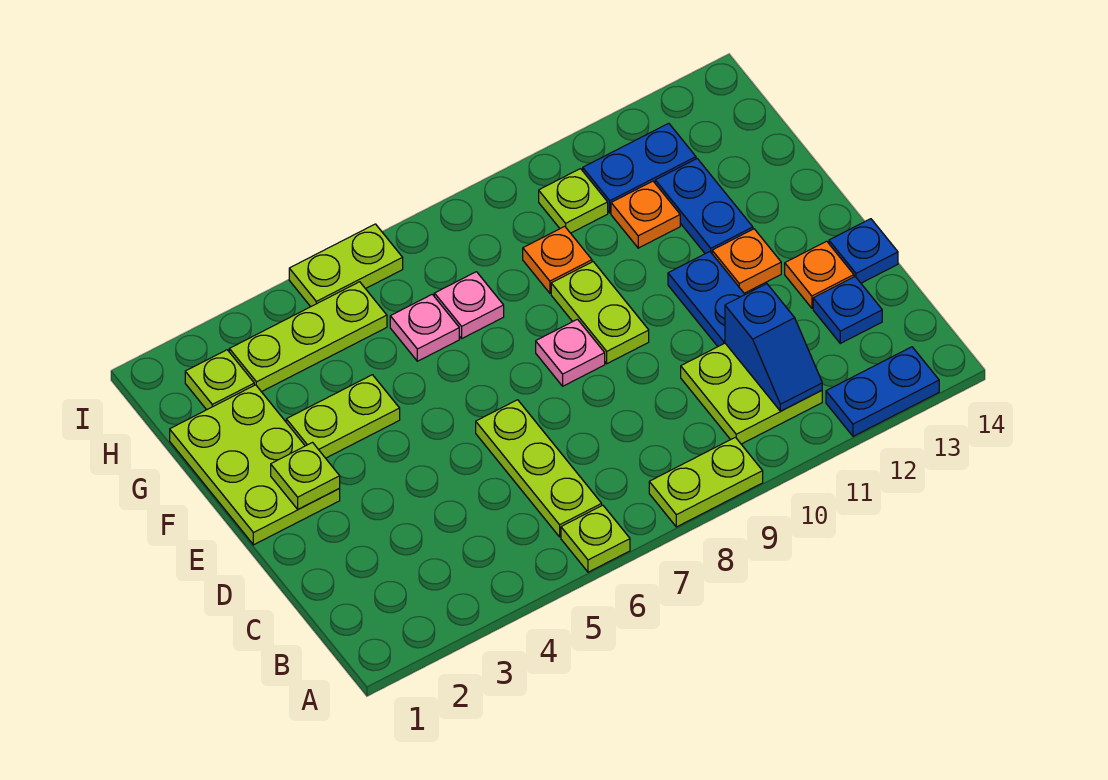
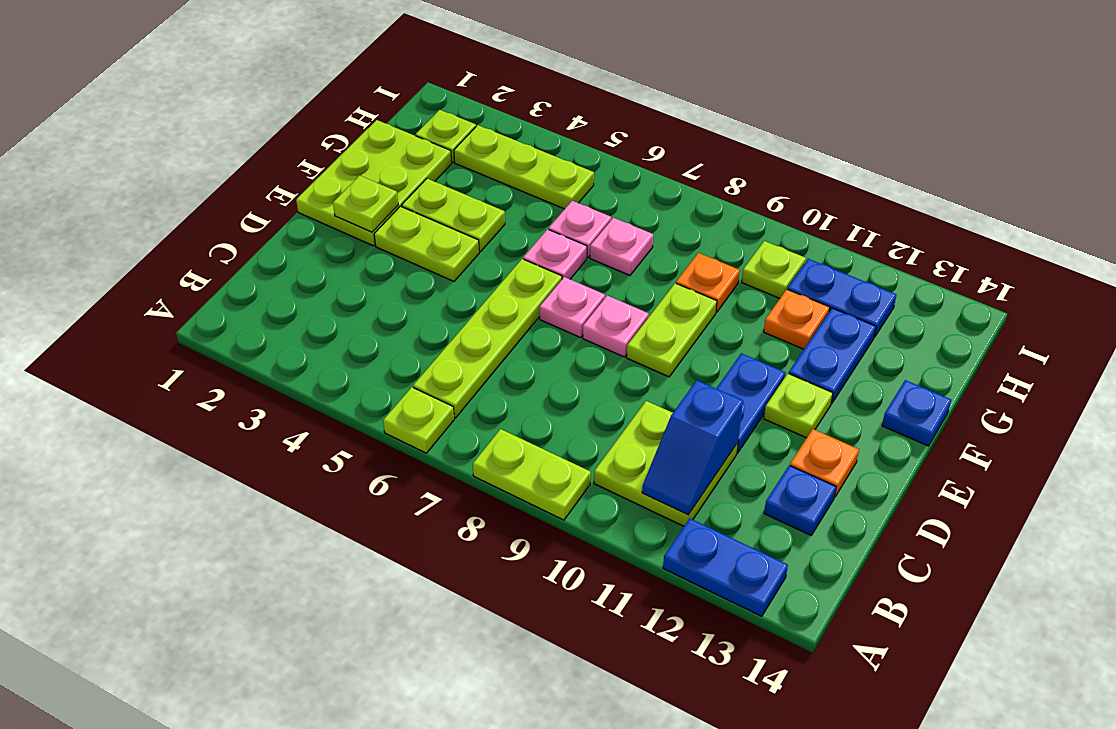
lime plate B6:D6 level 1 -> lime plate B6:E6 level 1
blue plate D14 level 1 -> blue plate F14 level 1
none -> pink plate E7 level 1
orange plate E12 level 1 -> lime plate E12 level 1
none -> pink plate F6 level 1
lime plate I5:I6 level 1 -> lime plate E3:E4 level 1

